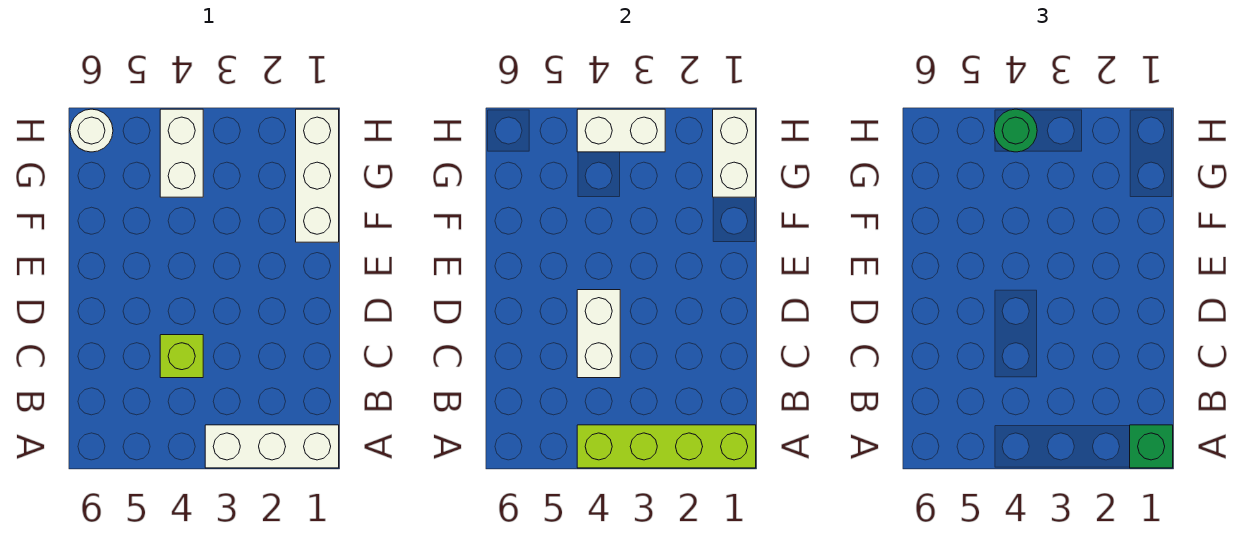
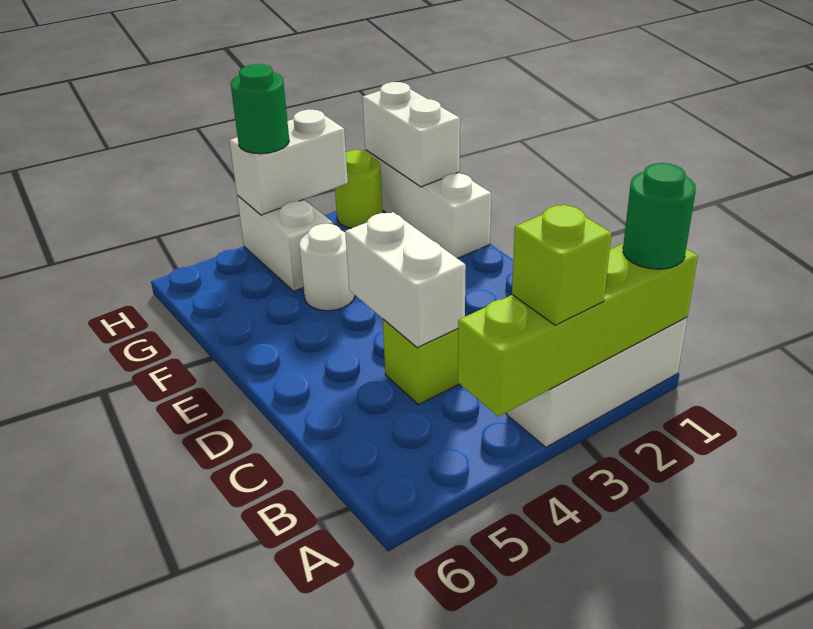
green brick A1 level 3 -> green round brick A1 level 3
none -> lime brick A3 level 3
none -> lime round brick H2 level 1
white round brick H6 level 1 -> white round brick F4 level 1

